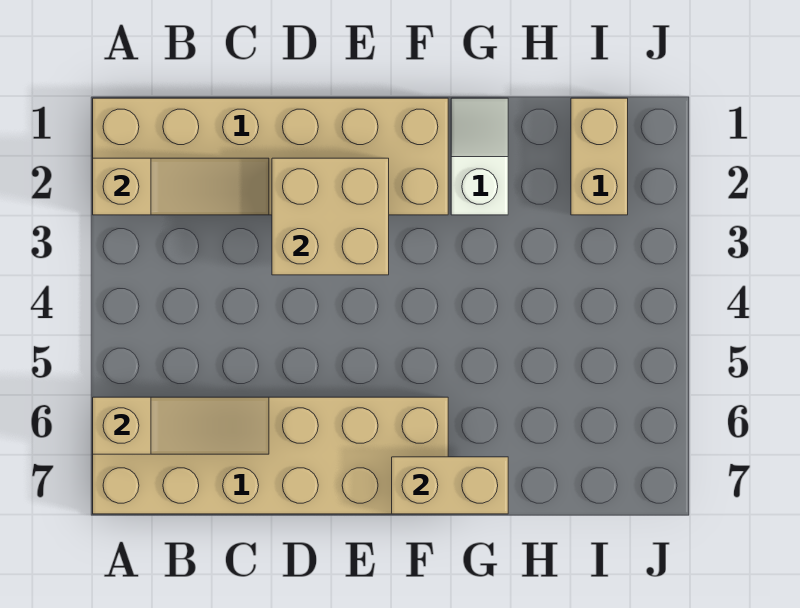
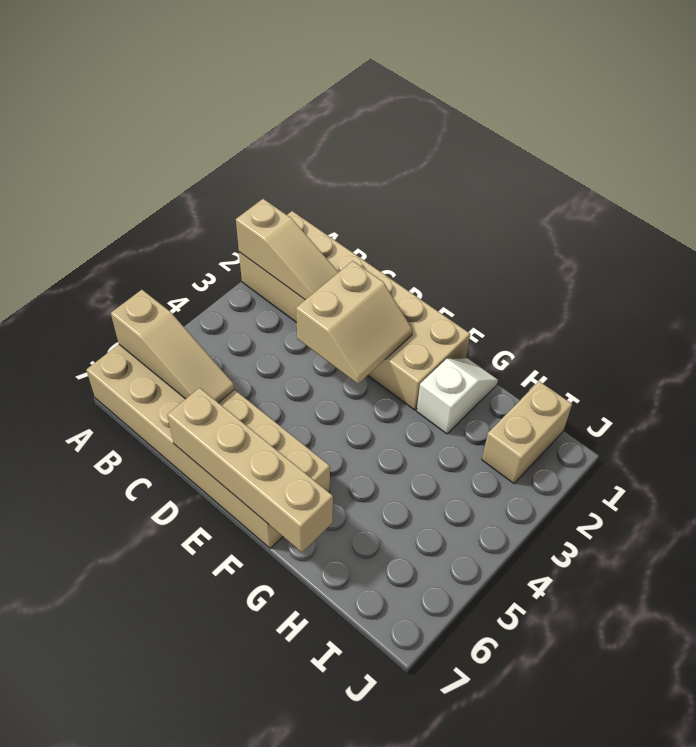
tan brick D2:E3 level 2 -> tan slope D2:E3 level 2 top D
tan brick F7:G7 level 2 -> tan brick D7:G7 level 2

